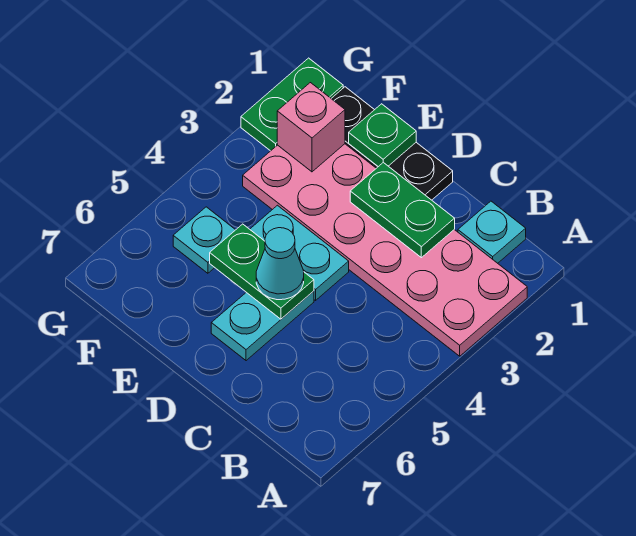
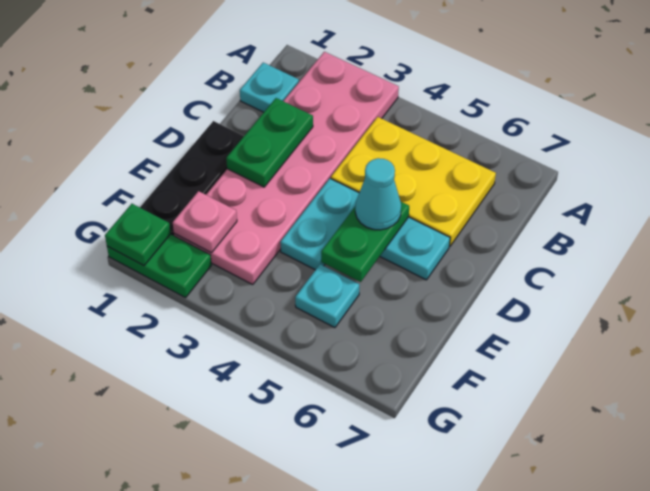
none -> yellow plate B4:C6 level 1
green plate E1 level 2 -> green plate G1 level 2
pink brick F2 level 2 -> pink plate F2 level 2

